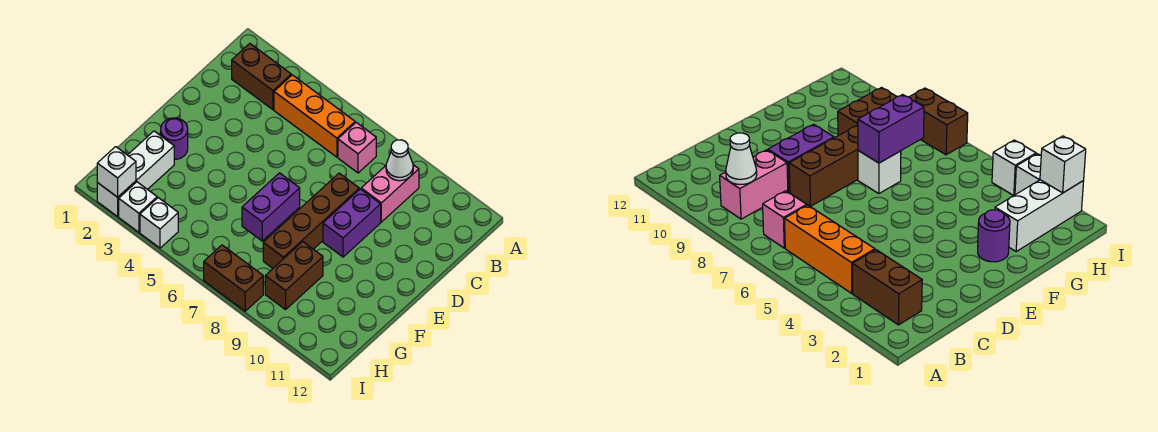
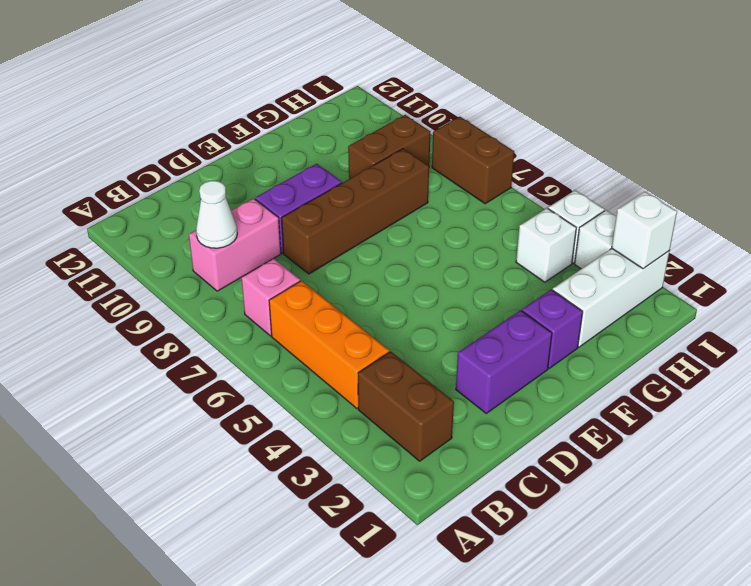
purple round brick F2 level 1 -> purple brick F2 level 1
white brick F7 level 1 -> white brick H4 level 1
purple brick F7:G7 level 2 -> purple brick D2:E2 level 1

